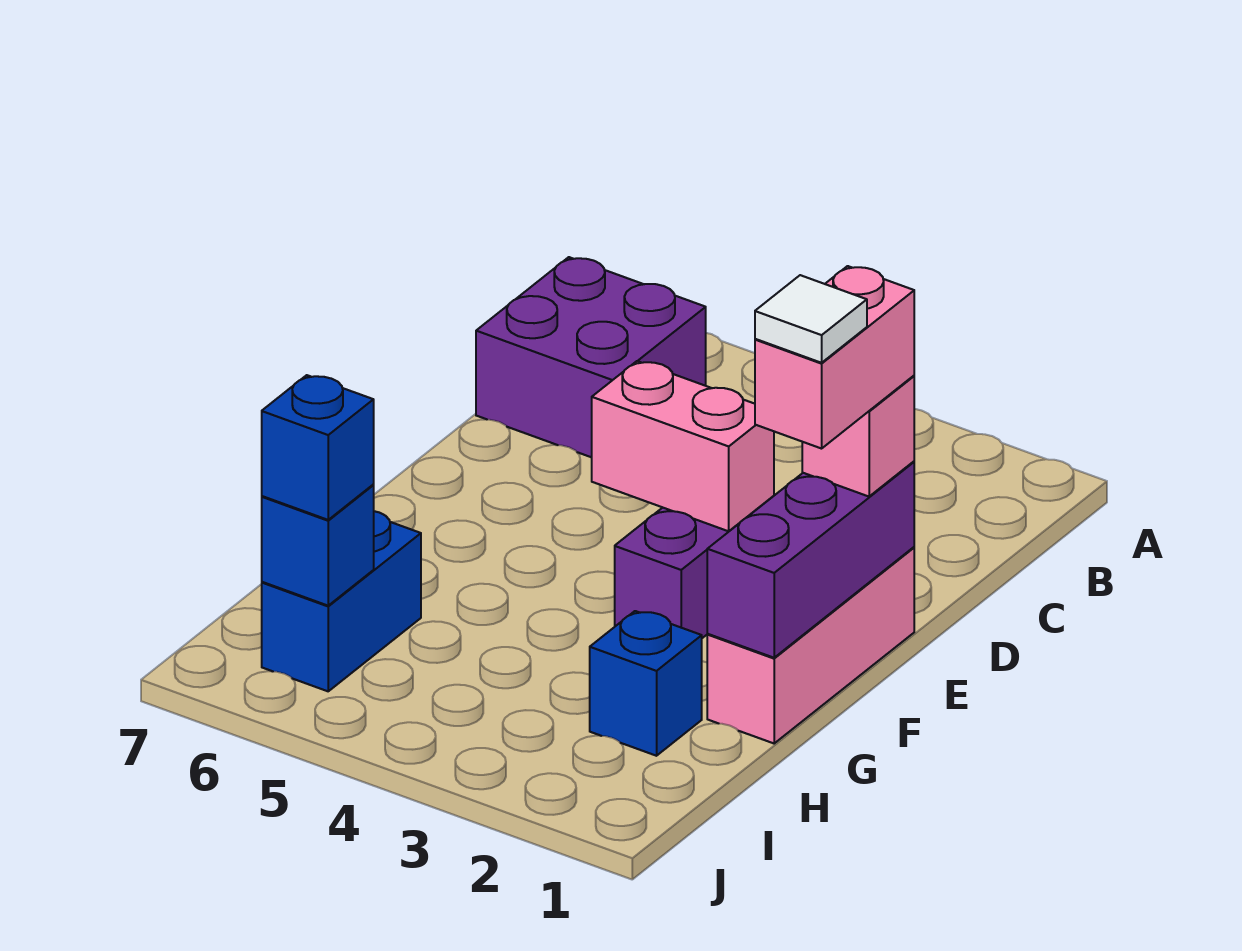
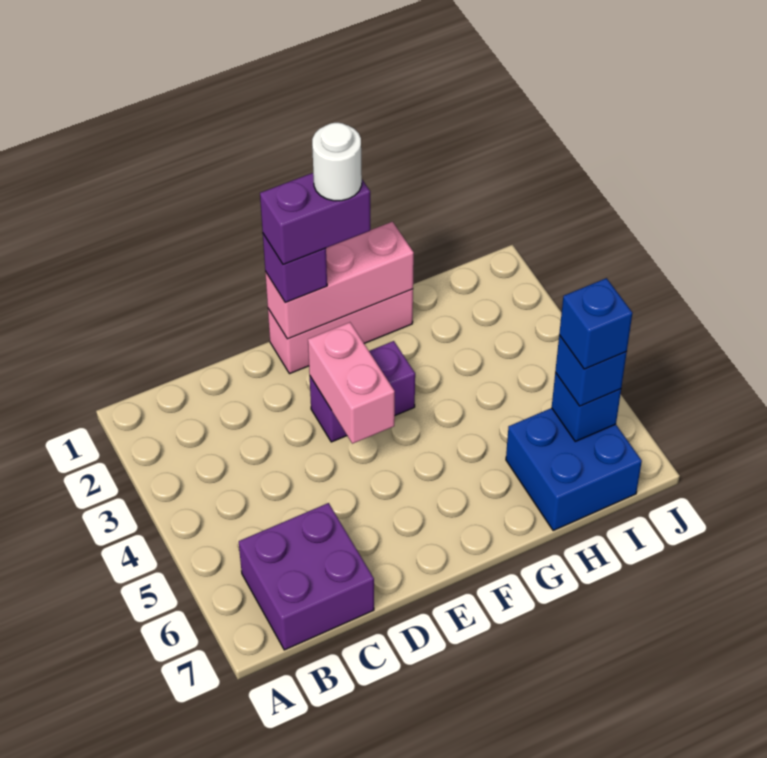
purple brick E1:G1 level 2 -> pink brick E1:G1 level 2
pink brick E1 level 3 -> purple brick E1 level 3
pink brick E1:F1 level 4 -> purple brick E1:F1 level 4
white tile F1 level 5 -> white round brick F1 level 5
blue brick H2 level 1 -> blue brick I6 level 4
blue brick H6:I6 level 1 -> blue brick H6:I7 level 1

